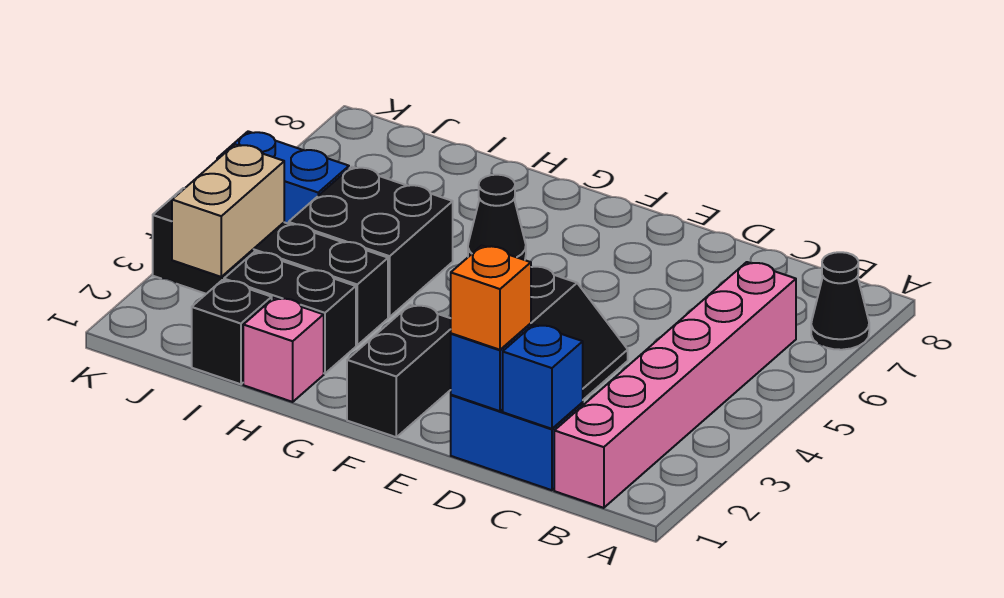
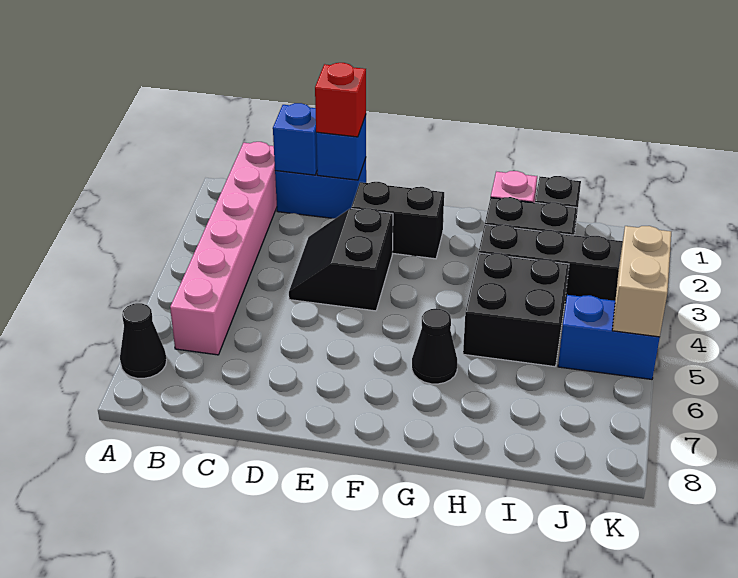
orange brick D1 level 3 -> red brick D1 level 3
black brick F1:F2 level 1 -> black brick E2:F2 level 1
tan brick J2:J3 level 2 -> tan brick K4:K5 level 2

